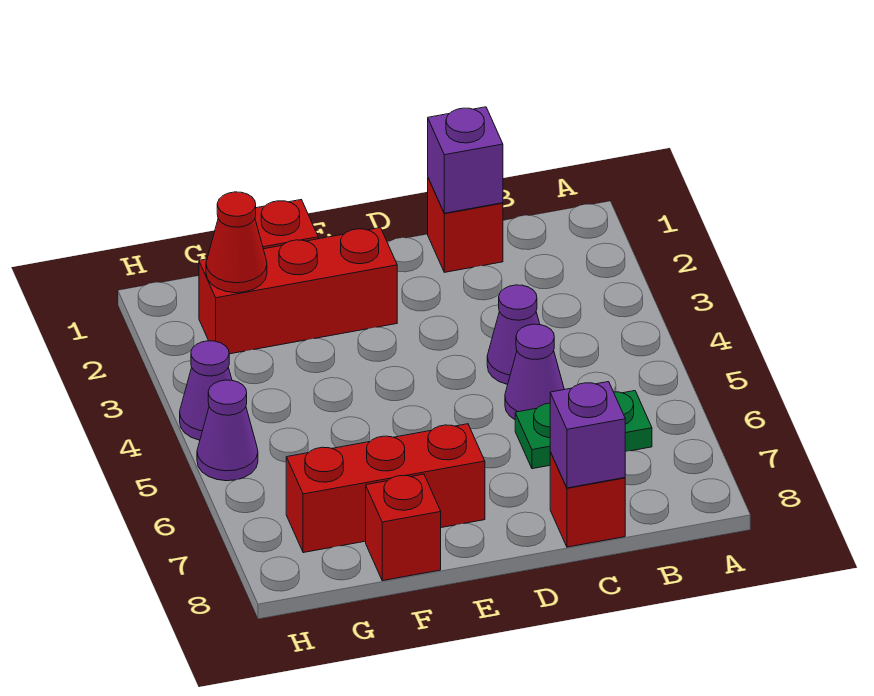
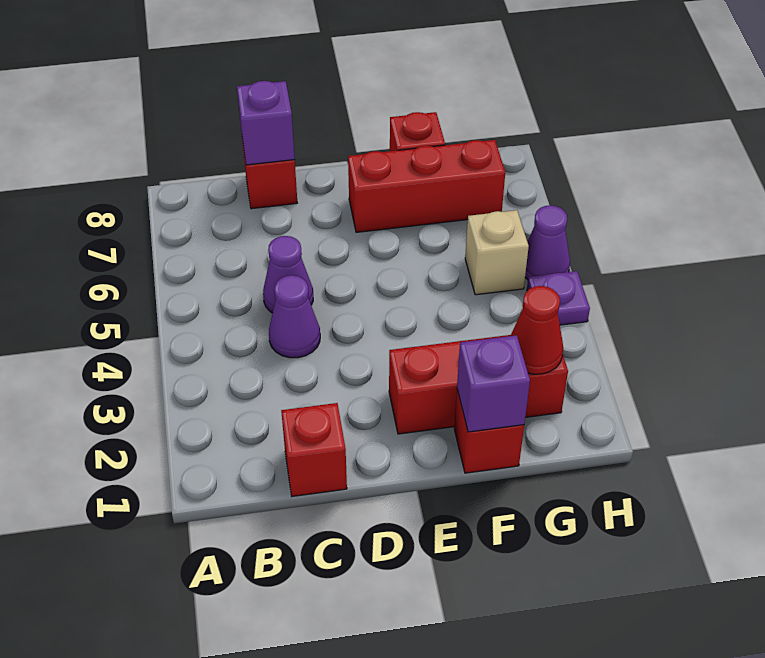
green plate B6:C6 level 1 -> none
purple brick C1 level 2 -> purple brick F1 level 2
none -> tan brick G5 level 1
purple cone H4 level 1 -> purple plate H4 level 1

